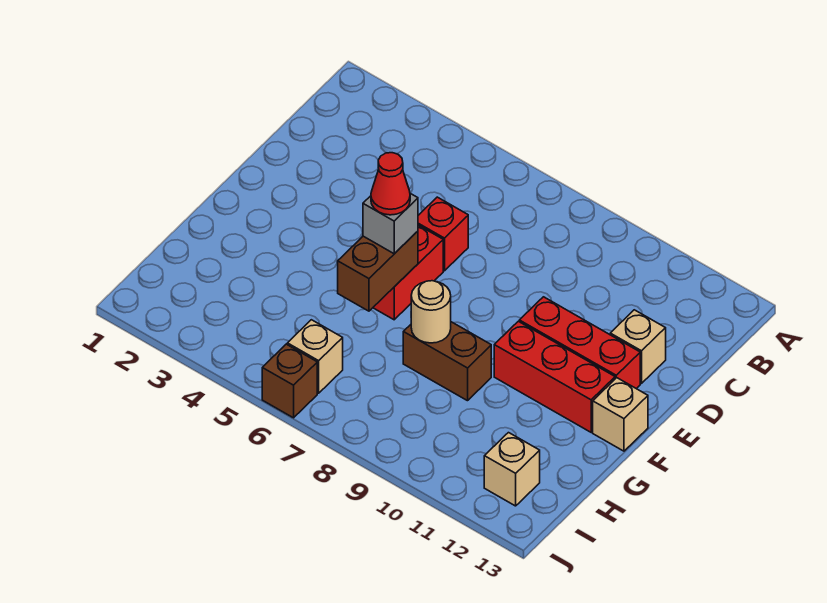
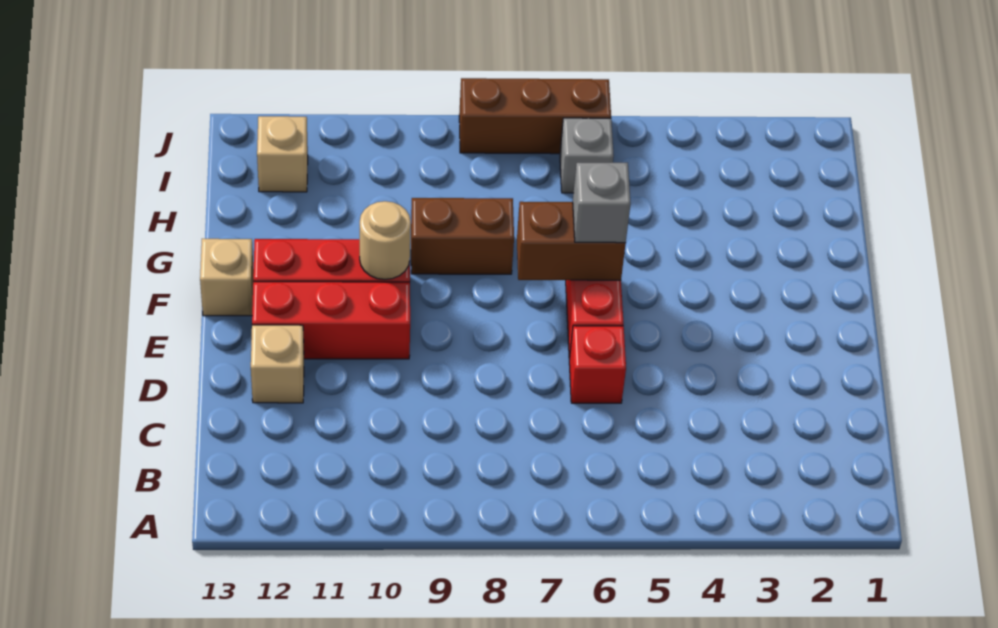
brown brick F6:G6 level 2 -> brown brick F6:F7 level 2
red cone F6 level 4 -> none
tan round brick G8 level 2 -> tan round brick F10 level 2
tan brick I6 level 1 -> grey brick I6 level 1
brown brick J6 level 1 -> brown brick J6:J8 level 1

